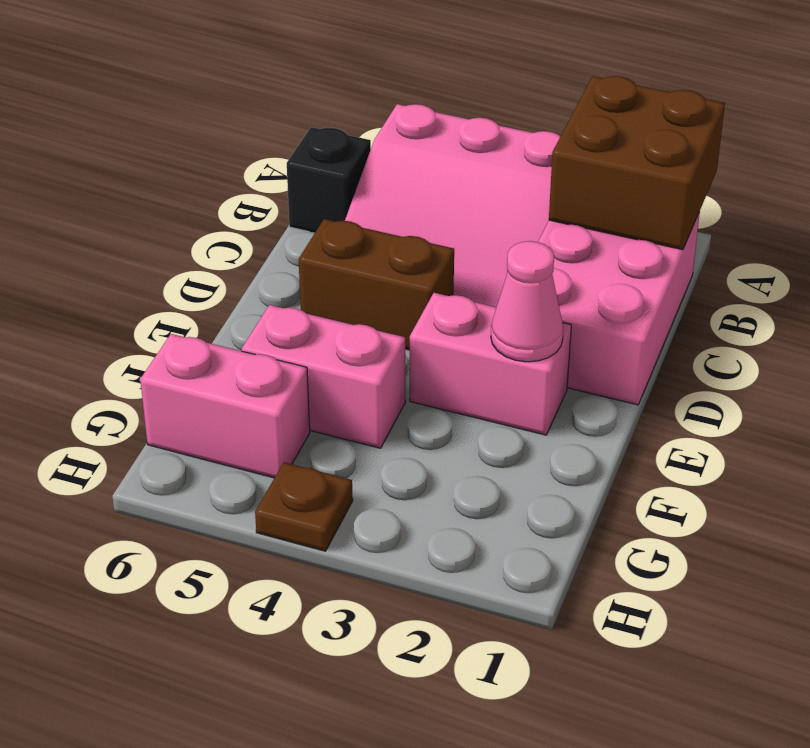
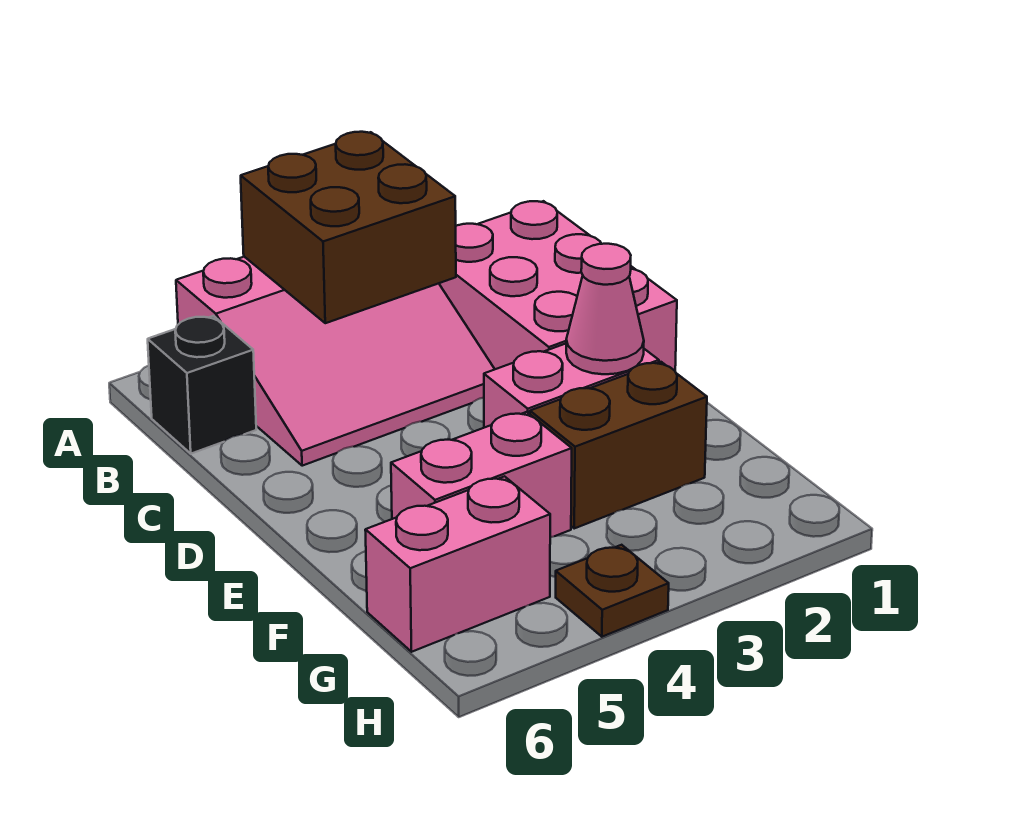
brown brick A1:B2 level 2 -> brown brick A3:B4 level 2
brown brick D4:D5 level 1 -> brown brick F2:F3 level 1

